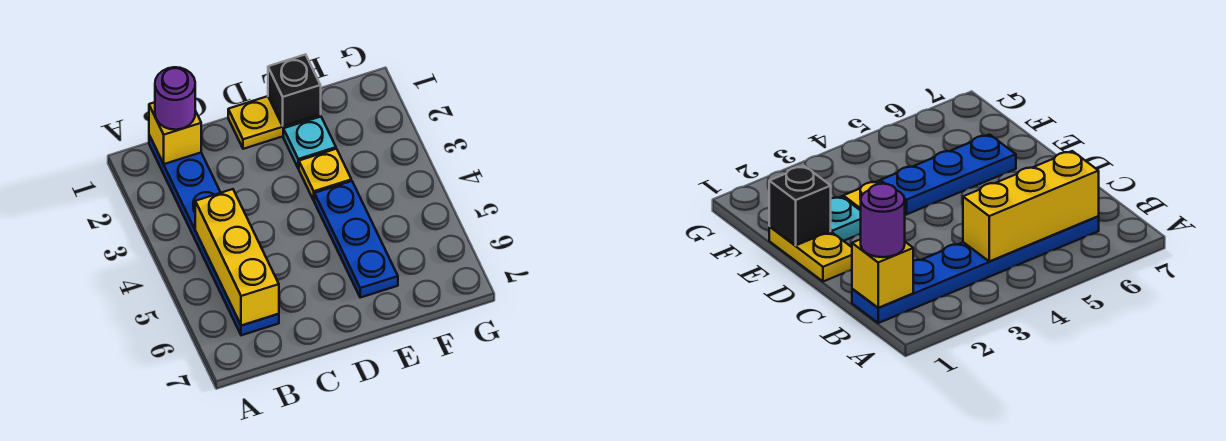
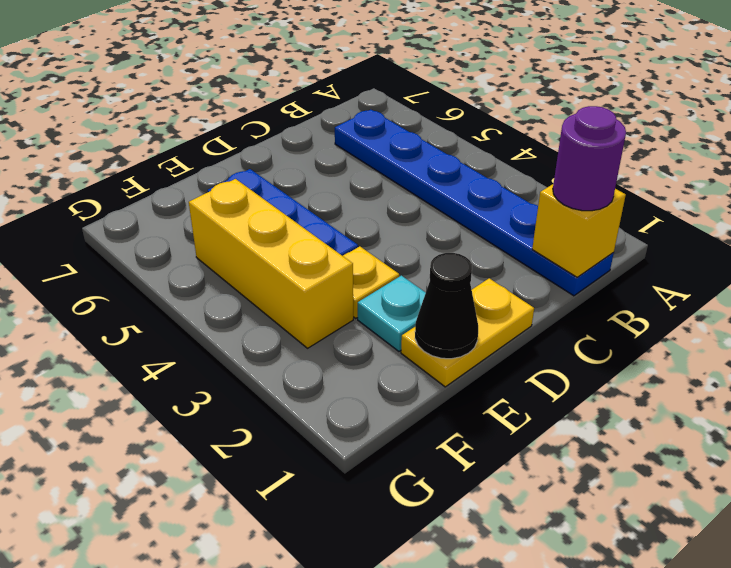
yellow brick B4:B6 level 2 -> yellow brick F3:F5 level 1
black brick E1 level 2 -> black cone E1 level 2

